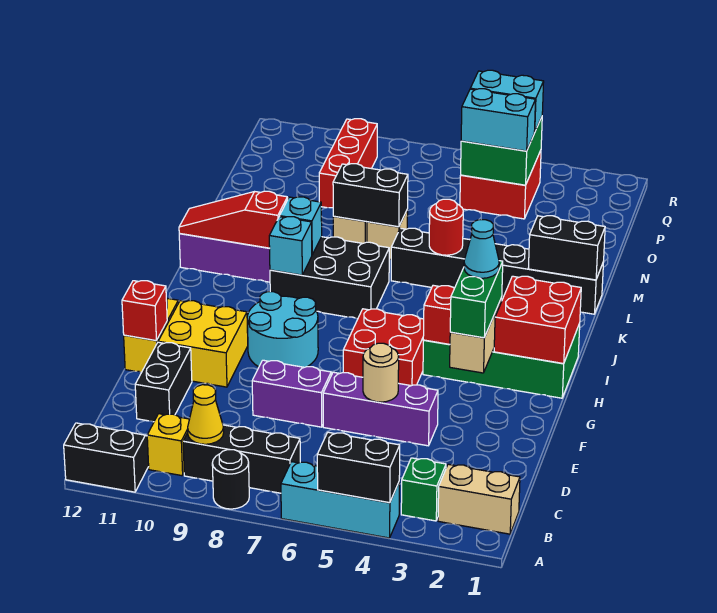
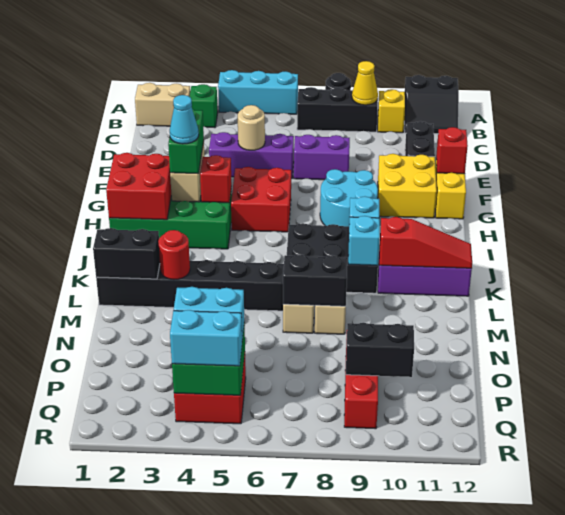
black brick A4:A5 level 2 -> black brick P9:P10 level 2
red round brick L5 level 2 -> red round brick L3 level 2

